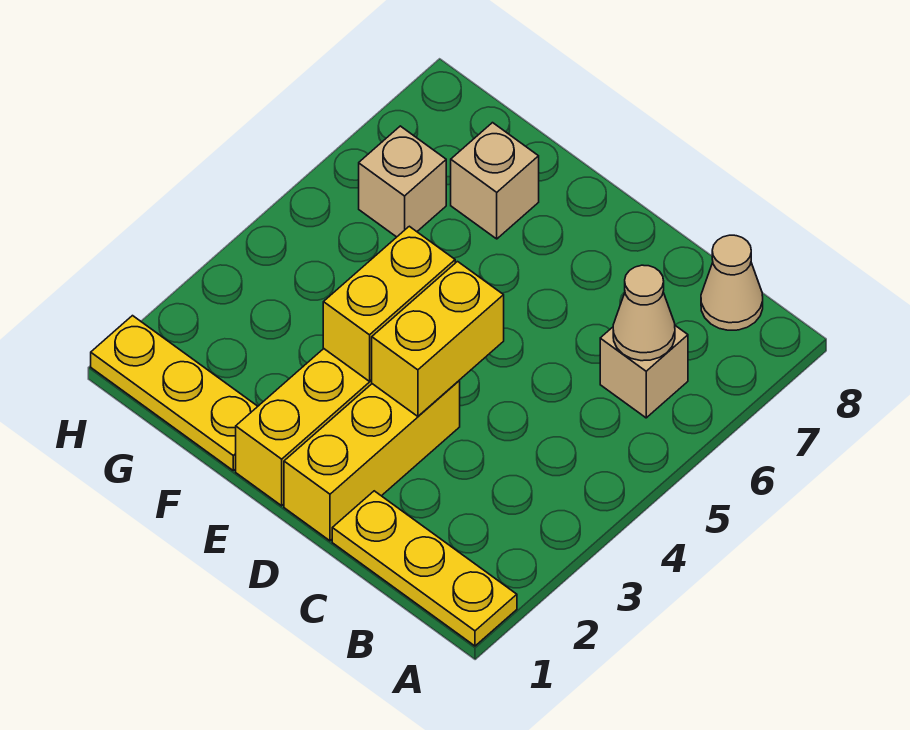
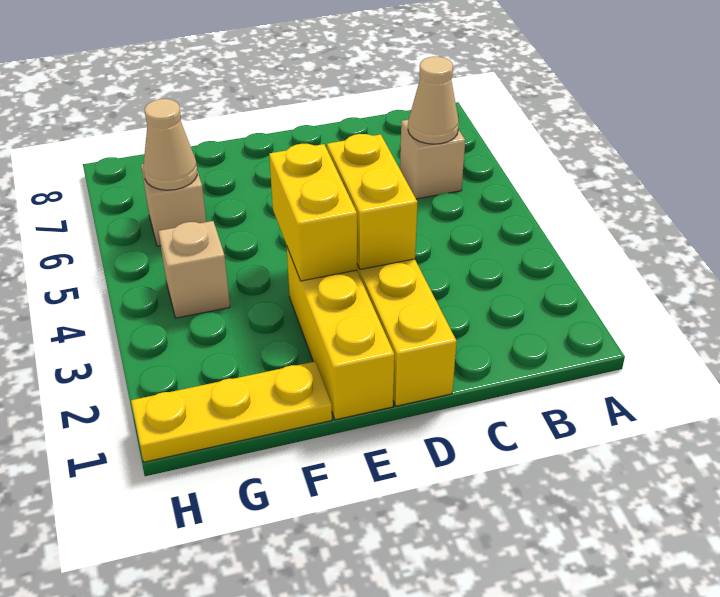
yellow plate A1:C1 level 1 -> none
tan cone B8 level 1 -> tan cone G6 level 2
tan brick F7 level 1 -> tan brick G4 level 1

